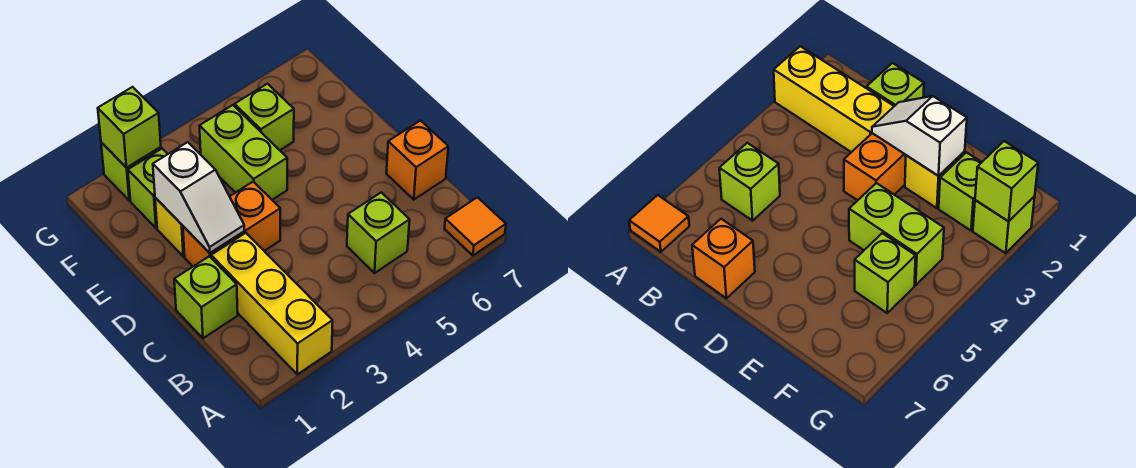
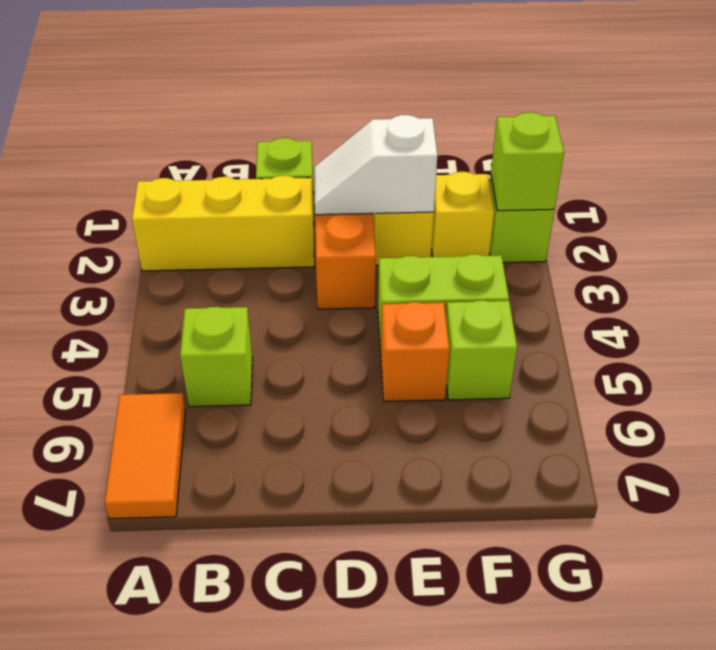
orange tile A7 level 1 -> orange tile A6:A7 level 1
orange brick C7 level 1 -> orange brick E5 level 1
lime brick F2 level 1 -> yellow brick F2 level 1

